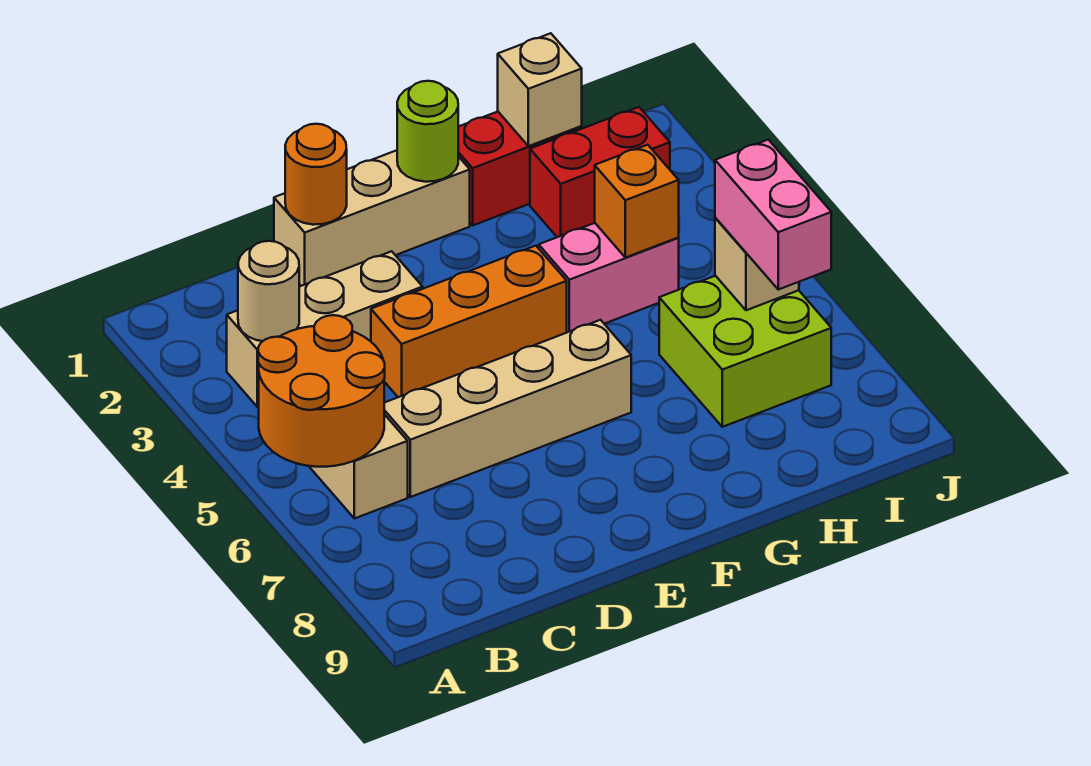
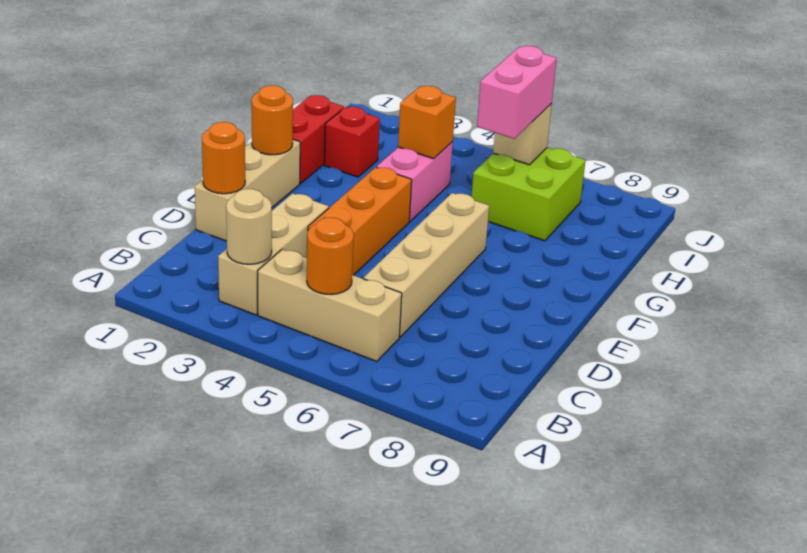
orange round brick A5:B6 level 2 -> orange round brick B5 level 2
lime round brick F1 level 2 -> orange round brick F1 level 2
tan brick H1 level 2 -> none
red brick H2:I2 level 1 -> red brick H2 level 1
pink brick I6:I7 level 3 -> pink brick H6:I6 level 3

